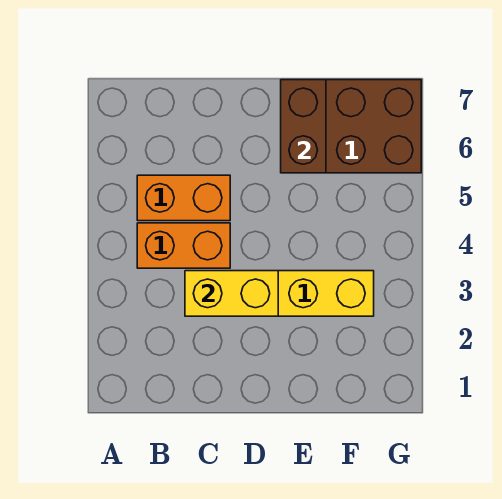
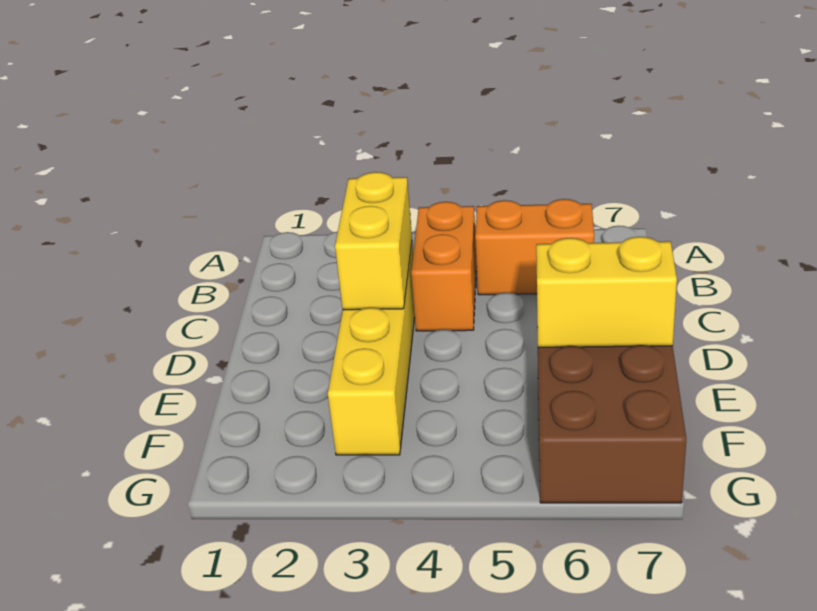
orange brick B5:C5 level 1 -> orange brick B5:B6 level 1
brown brick E6:E7 level 2 -> yellow brick E6:E7 level 2

